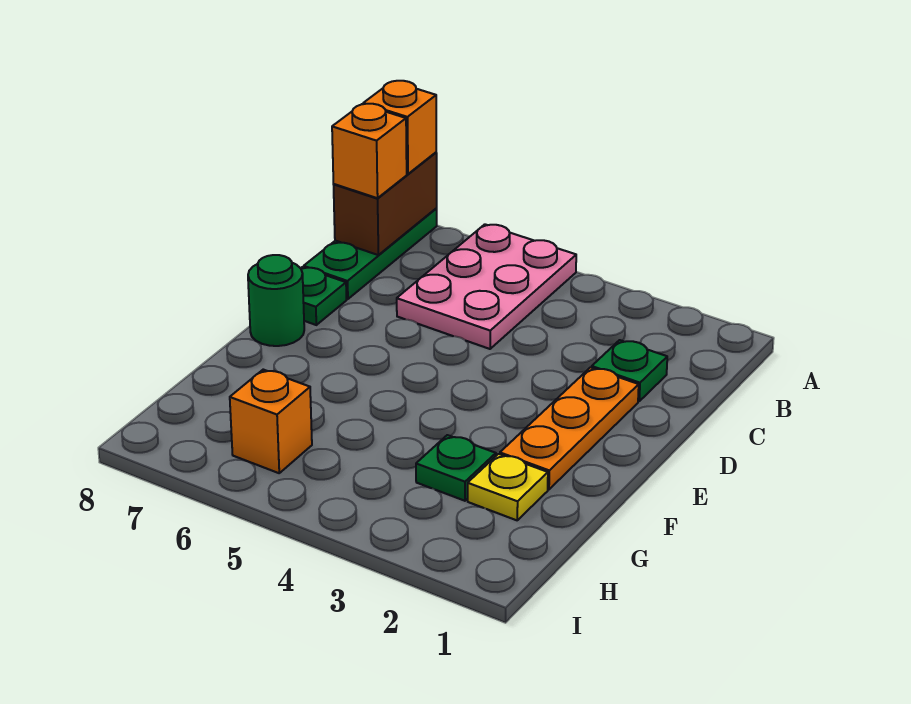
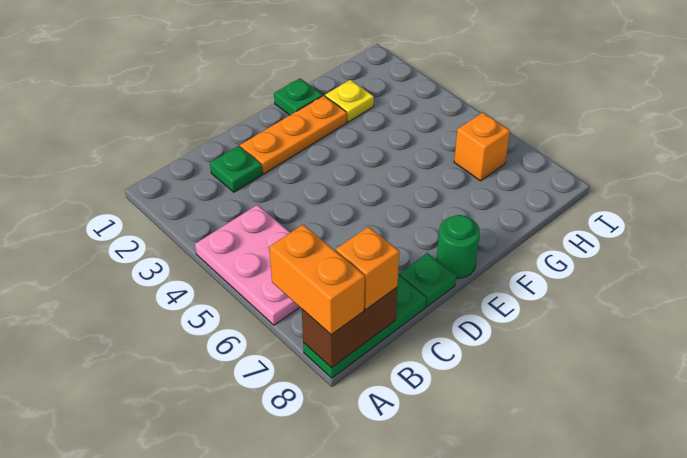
pink plate A5:C6 level 1 -> pink plate A4:B6 level 1
orange brick A8 level 3 -> orange brick A7:A8 level 3
green plate G3 level 1 -> green plate F1 level 1

